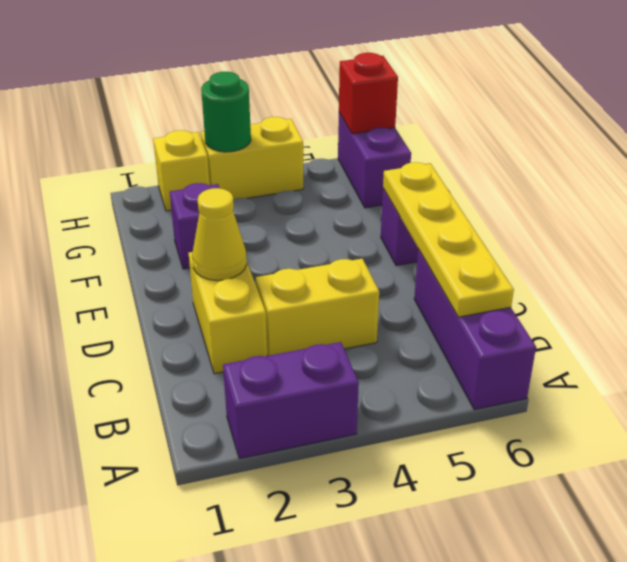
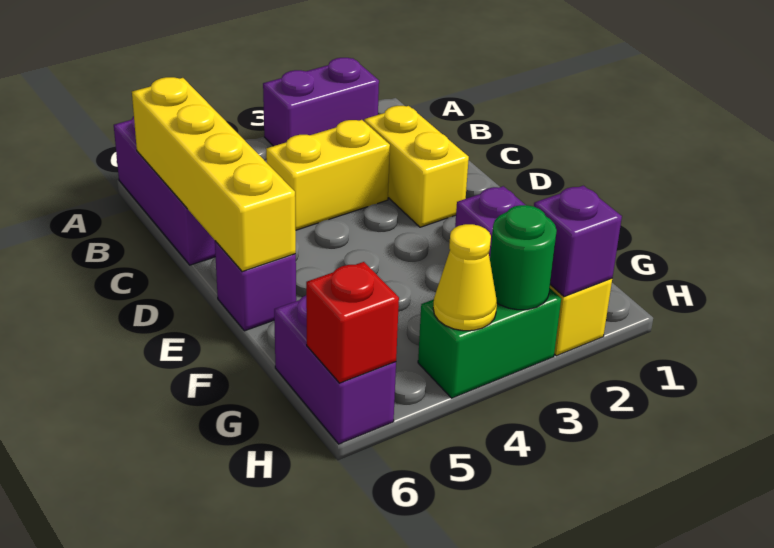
yellow plate B6:E6 level 2 -> yellow brick B6:E6 level 2
yellow cone D2 level 2 -> yellow cone H4 level 2
none -> purple brick H2 level 2
yellow brick H3:H4 level 1 -> green brick H3:H4 level 1

